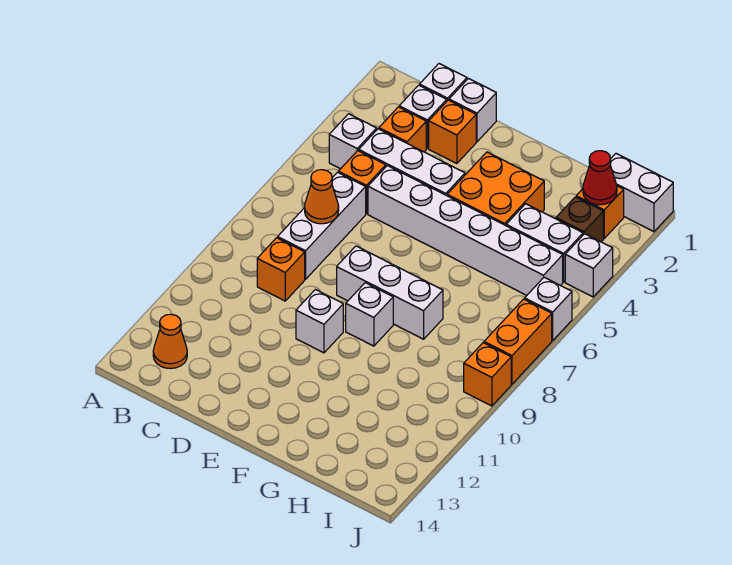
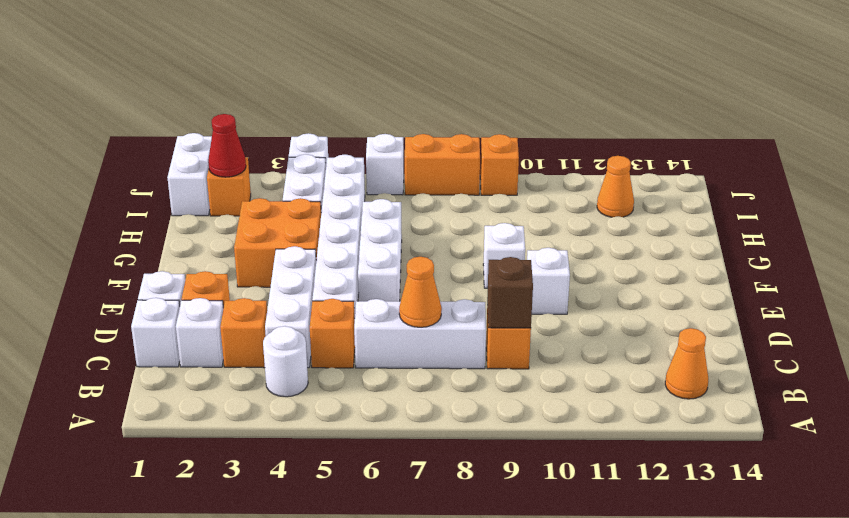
white brick B4 level 1 -> white round brick B4 level 1
white brick E8:G8 level 1 -> white brick E6:G6 level 1
brown brick I3 level 1 -> brown brick C9 level 2
none -> orange cone I12 level 1

